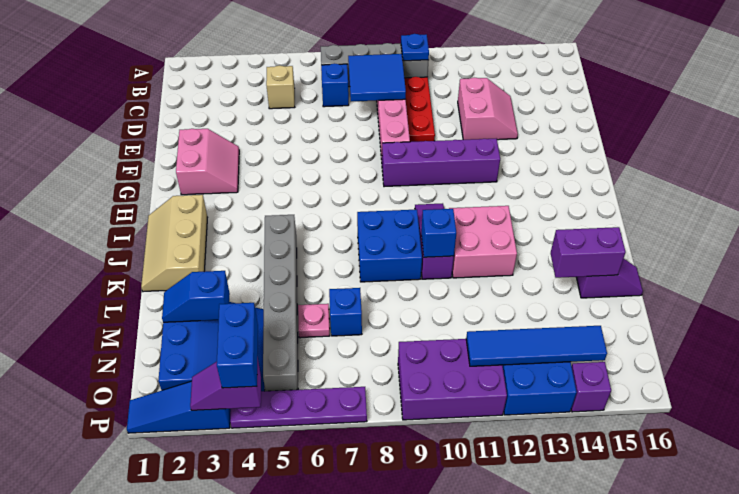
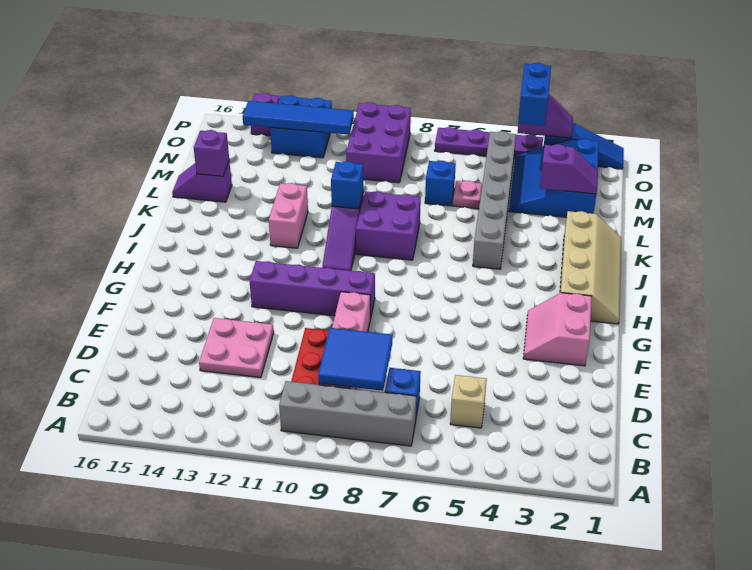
blue plate B10 level 2 -> none
pink slope D12:E13 level 1 top 12 -> pink plate D12:E13 level 1
tan slope I1:K2 level 1 top 2 -> tan slope H1:K2 level 1 top 2
blue brick J8:K9 level 1 -> purple brick J8:K9 level 1
pink brick J11:K12 level 1 -> pink brick J12:K12 level 1
purple brick L14:L15 level 2 -> purple brick L15 level 2
blue slope M2:M3 level 2 top 3 -> purple slope M2:M3 level 2 top 3
purple brick O9:P11 level 1 -> purple brick N9:P10 level 1

